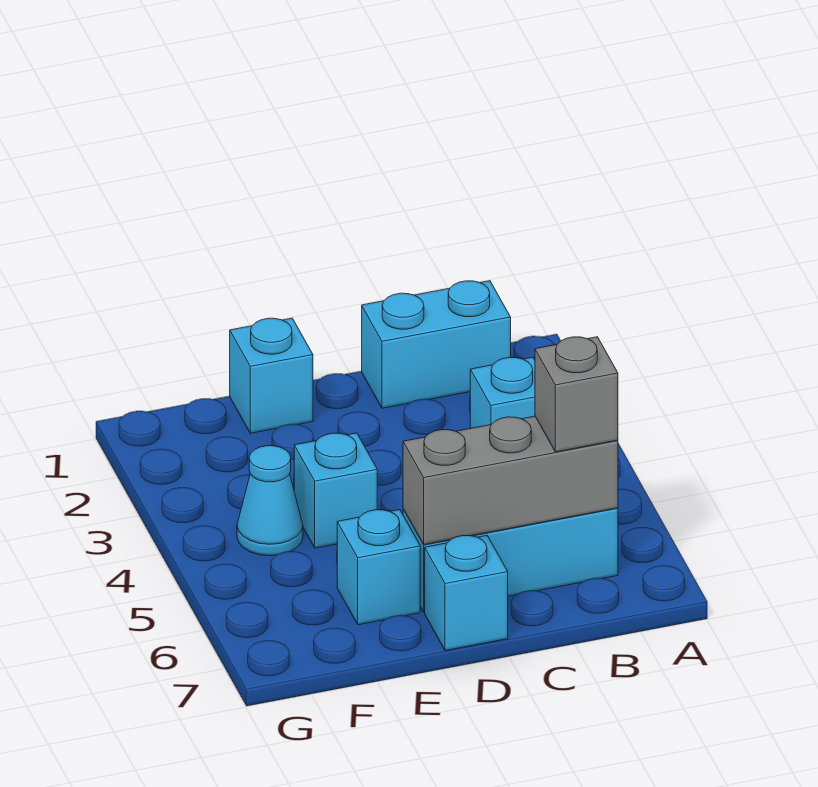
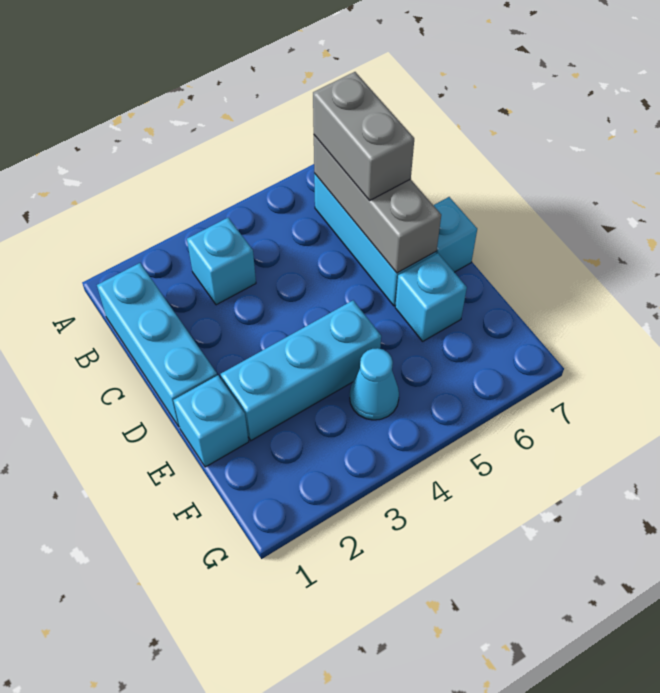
cyan brick B1:C1 level 1 -> cyan brick B1:D1 level 1
grey brick B6 level 3 -> grey brick B6:C6 level 3
cyan brick E4 level 1 -> cyan brick E2:E4 level 1

